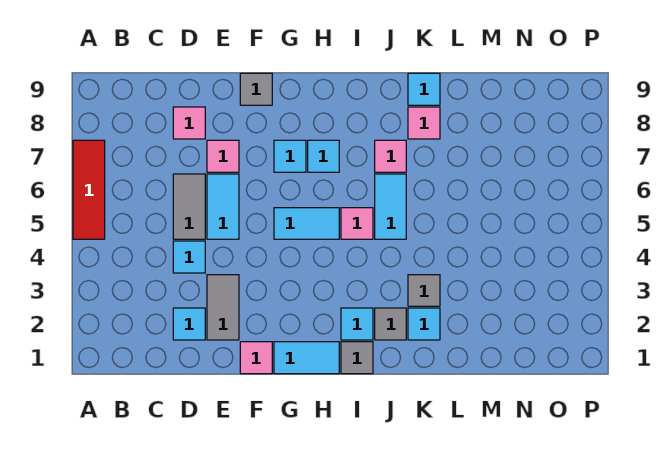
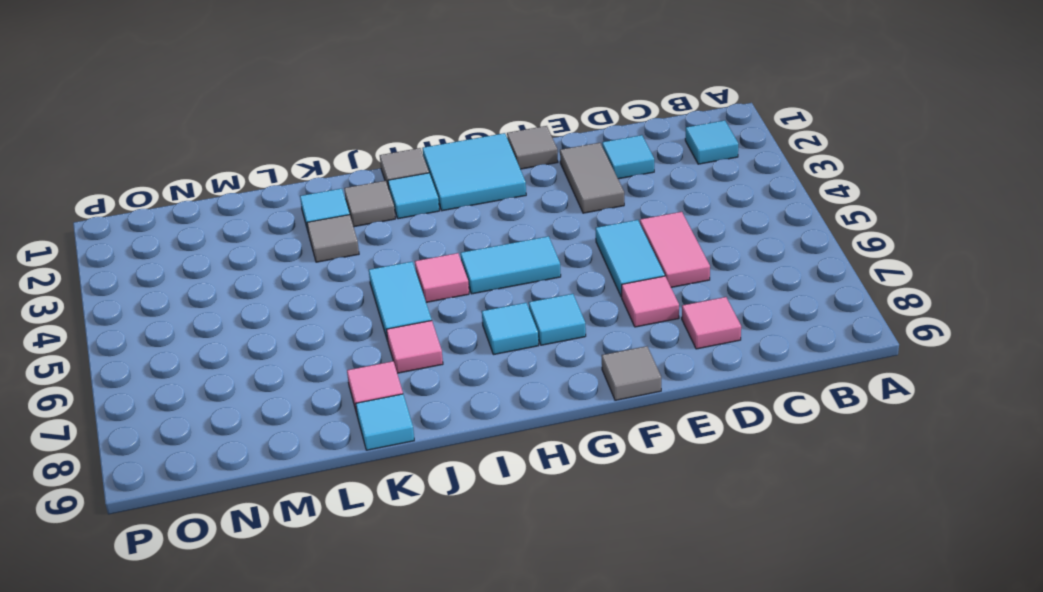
red tile A5:A7 level 1 -> none
cyan tile D4 level 1 -> cyan tile B2 level 1
grey tile D5:D6 level 1 -> pink tile D5:D6 level 1
pink tile F1 level 1 -> grey tile F1 level 1
cyan tile G1:H1 level 1 -> cyan tile G1:H2 level 1

